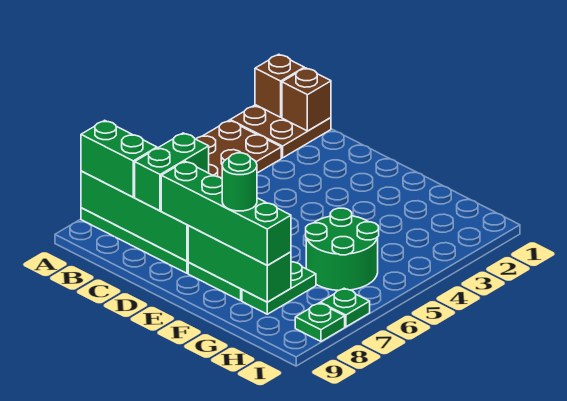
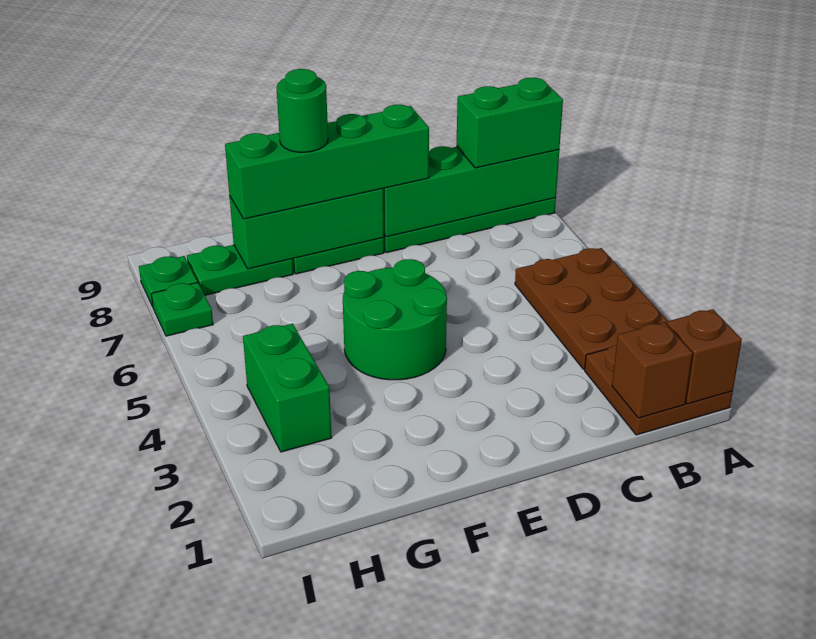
green brick C7:C8 level 3 -> green brick H3:H4 level 1
green round brick G5:H6 level 1 -> green round brick E4:F5 level 1
green plate G7:G8 level 1 -> green plate G8:H8 level 1

